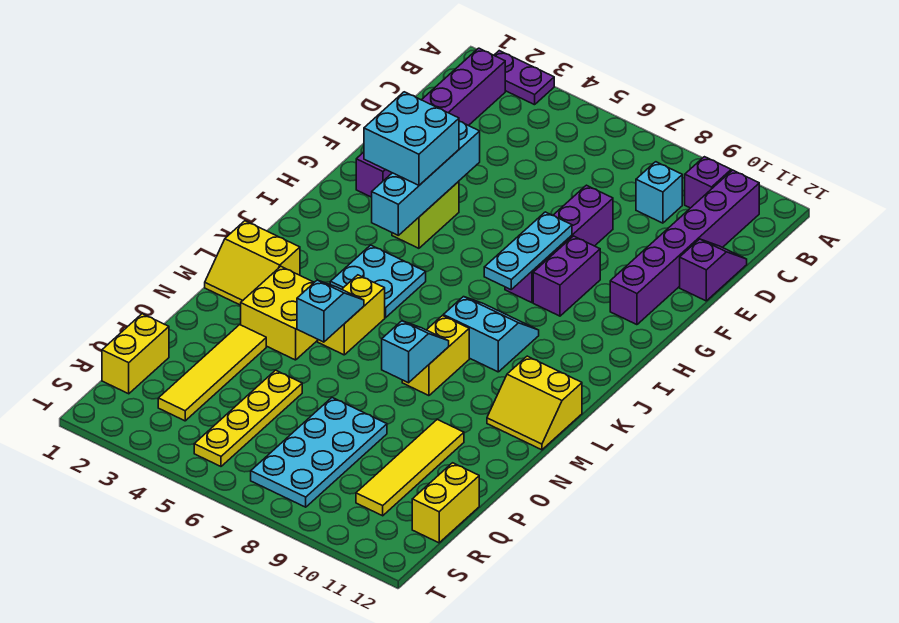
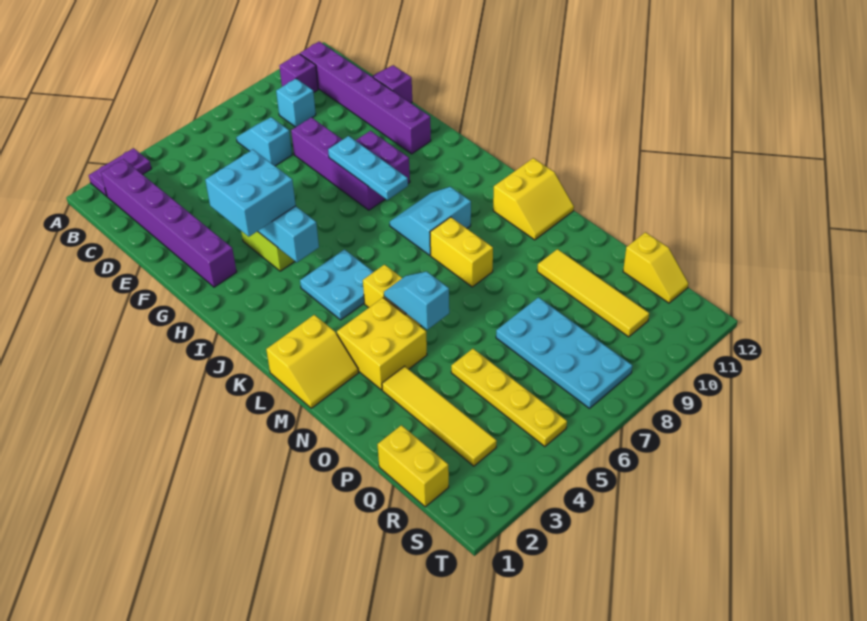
cyan slope M8:N8 level 2 top N -> cyan slope C7:D7 level 1 top D
yellow brick Q12:R12 level 1 -> yellow slope Q12:R12 level 1 top Q

